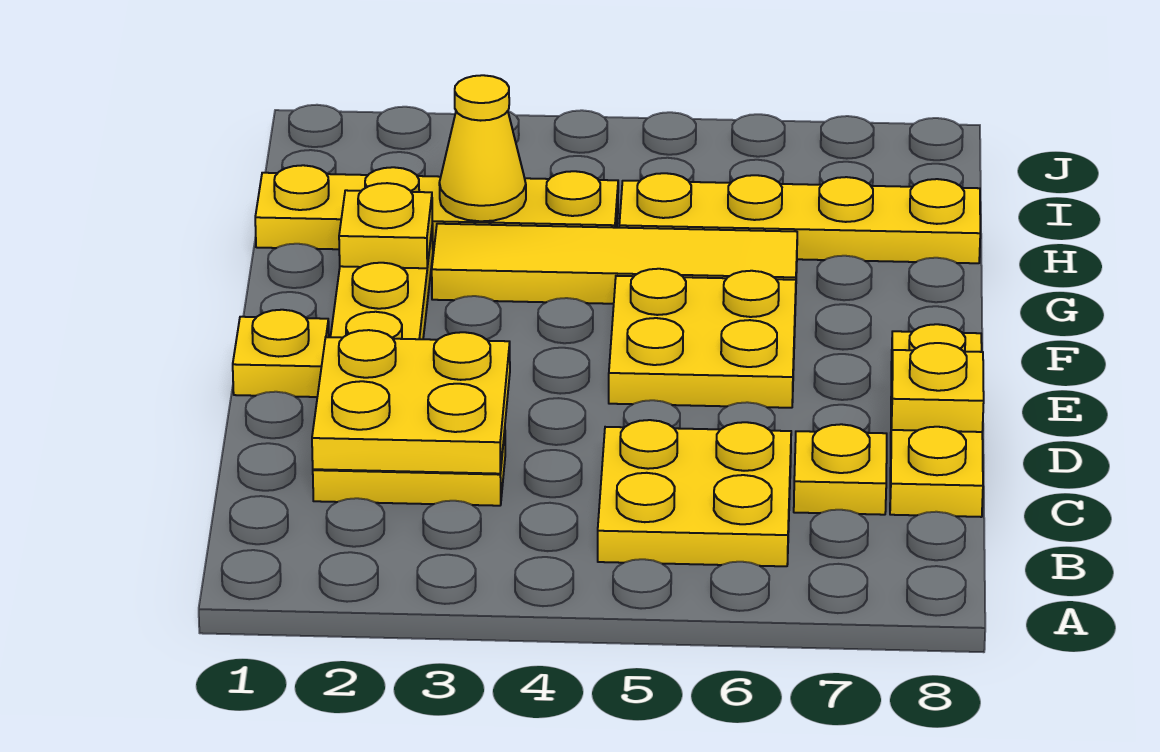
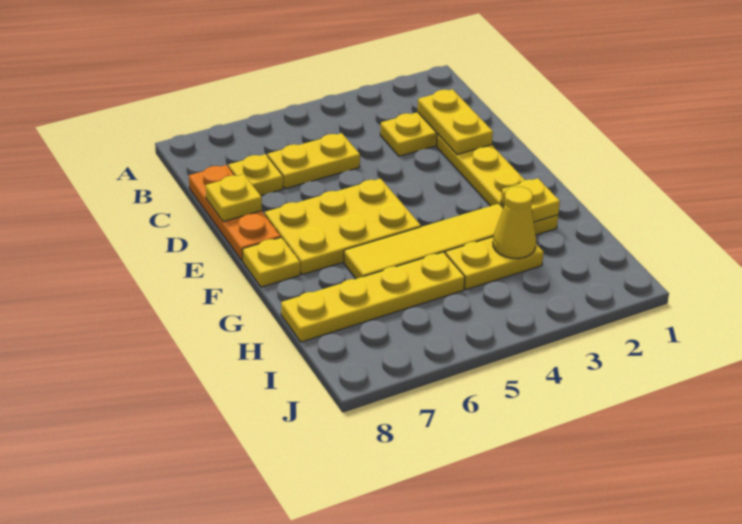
yellow plate B5:C6 level 1 -> yellow plate C5:C6 level 1
yellow plate C2:D3 level 2 -> yellow plate C2:D2 level 2
yellow plate C8:E8 level 1 -> orange plate C8:E8 level 1
yellow plate E1 level 1 -> yellow plate F8 level 1
yellow plate E5:F6 level 1 -> yellow plate E5:F7 level 1
yellow plate H1:H4 level 1 -> yellow plate H3:H4 level 1

